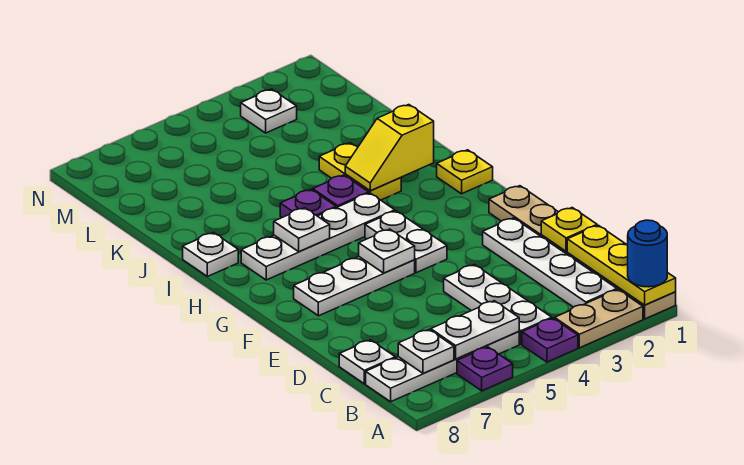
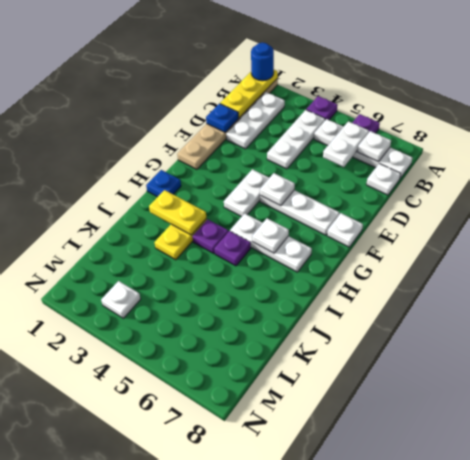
tan plate A2:A3 level 1 -> none
white plate B2:E2 level 1 -> white plate B2:D2 level 1
white plate B5:B6 level 2 -> white plate B6:C6 level 2
yellow plate D1 level 2 -> blue plate D1 level 2
yellow plate H1 level 1 -> blue plate H1 level 1
white plate H4:H7 level 1 -> white plate H5:H7 level 1
yellow slope I2:I3 level 2 top 2 -> yellow plate I2:I3 level 2
white plate I8 level 1 -> white plate F8 level 1

